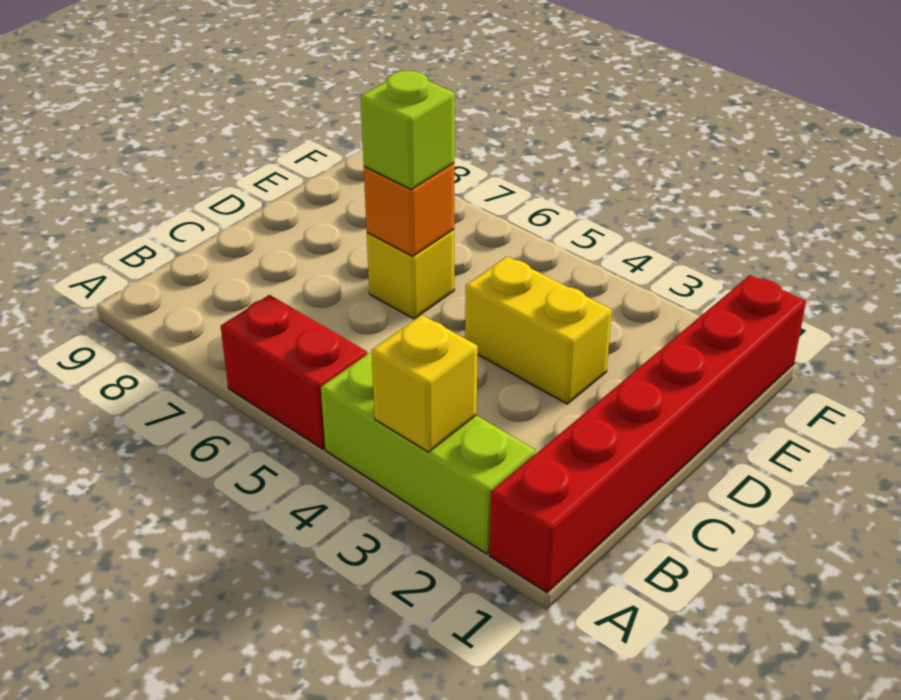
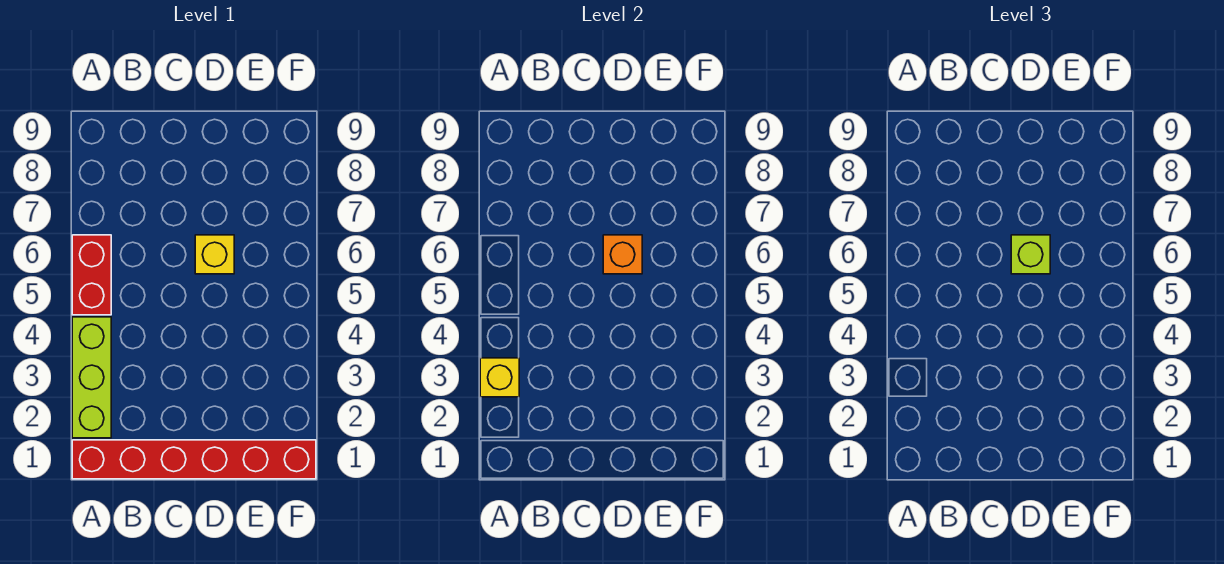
yellow brick D3:D4 level 1 -> none

